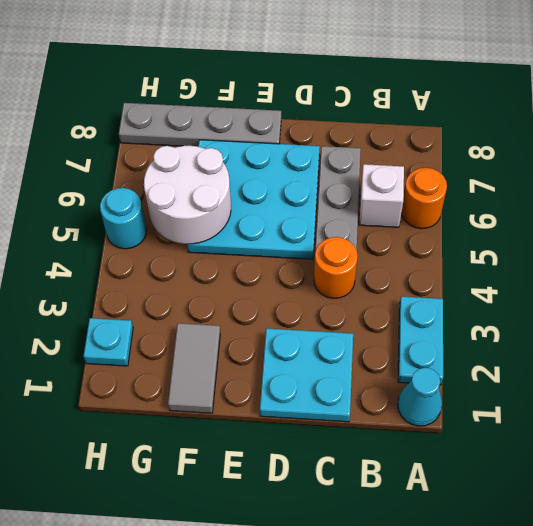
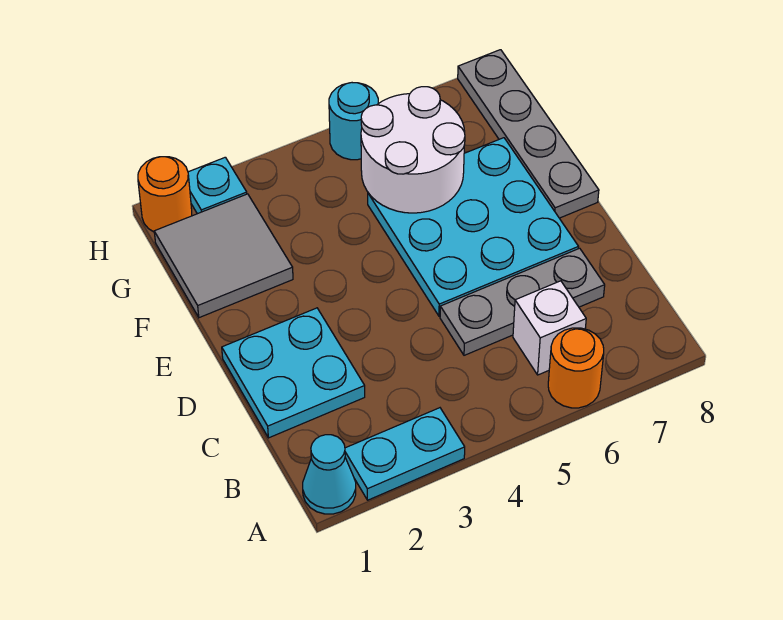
orange round brick C4 level 1 -> orange round brick H1 level 1
grey tile F1:F2 level 1 -> grey tile F1:G2 level 1

